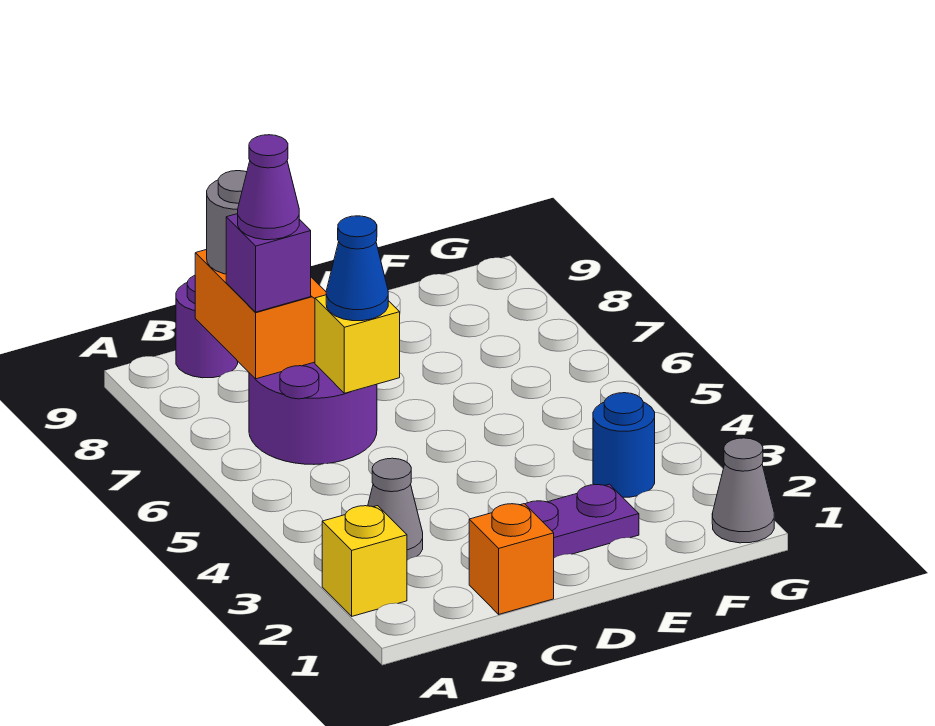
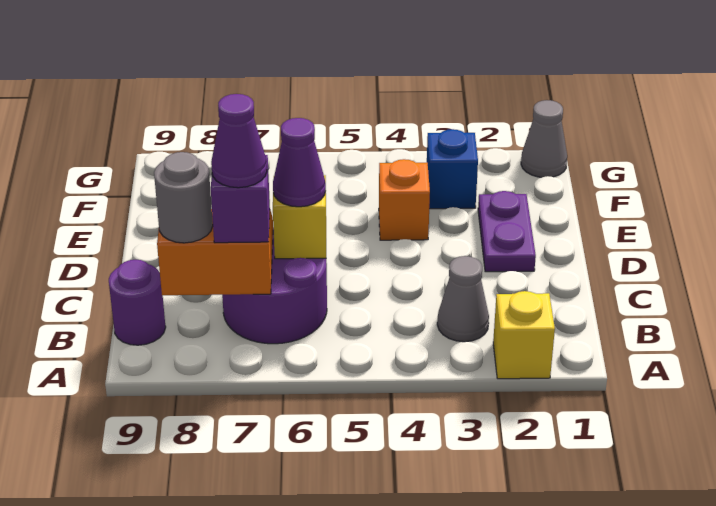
orange brick C1 level 1 -> orange brick E4 level 1
blue cone C6 level 3 -> purple cone C6 level 3
blue round brick F3 level 1 -> blue brick F3 level 1

